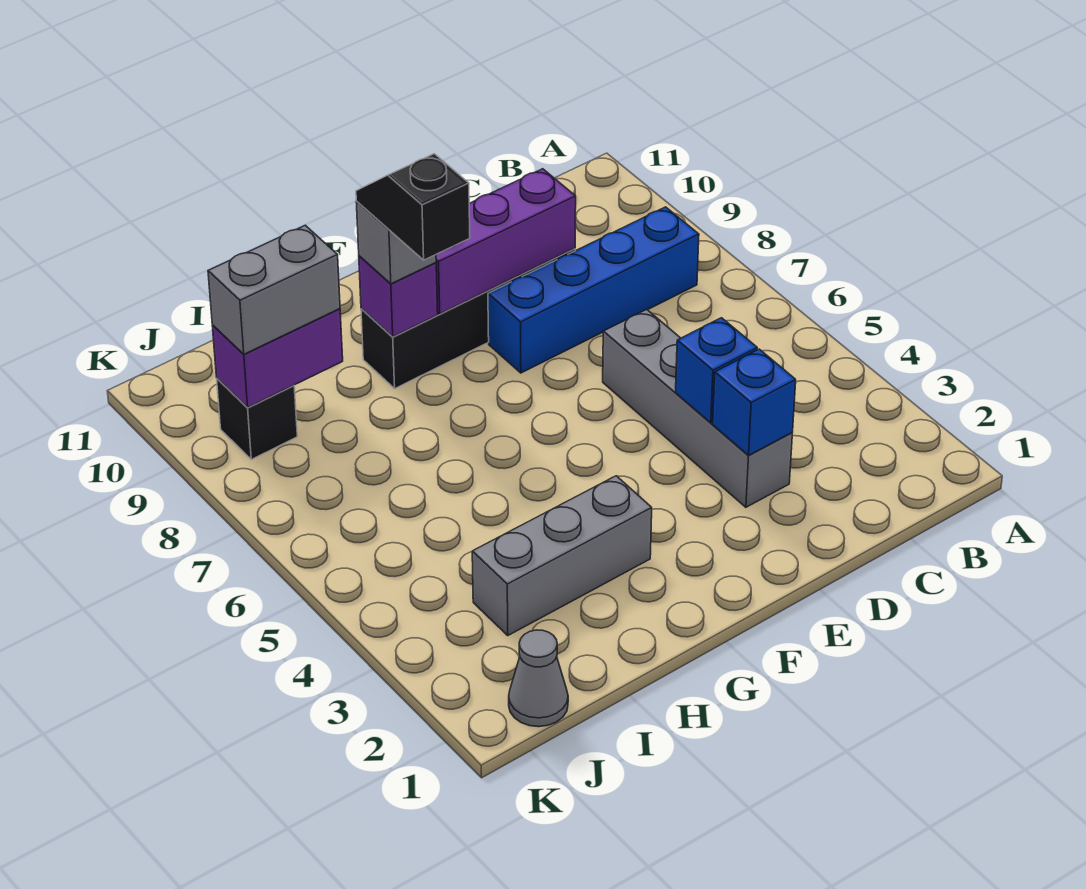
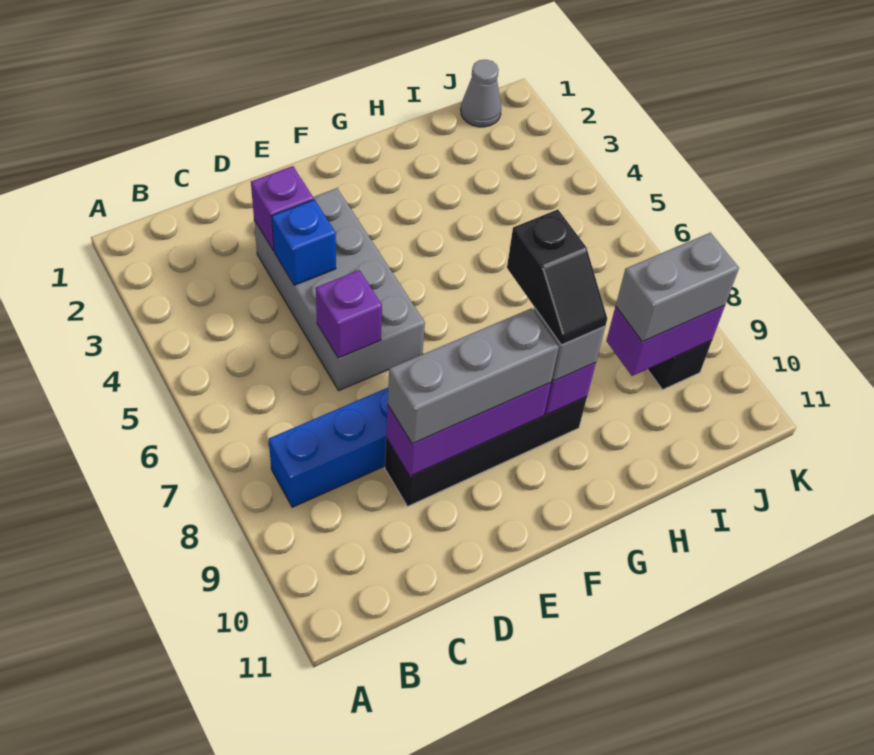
grey brick D3:D6 level 1 -> grey brick D3:E6 level 1
blue brick D3 level 2 -> purple brick D3 level 2
none -> purple brick D6 level 2
grey brick G3:I3 level 1 -> grey brick D9:F9 level 3

